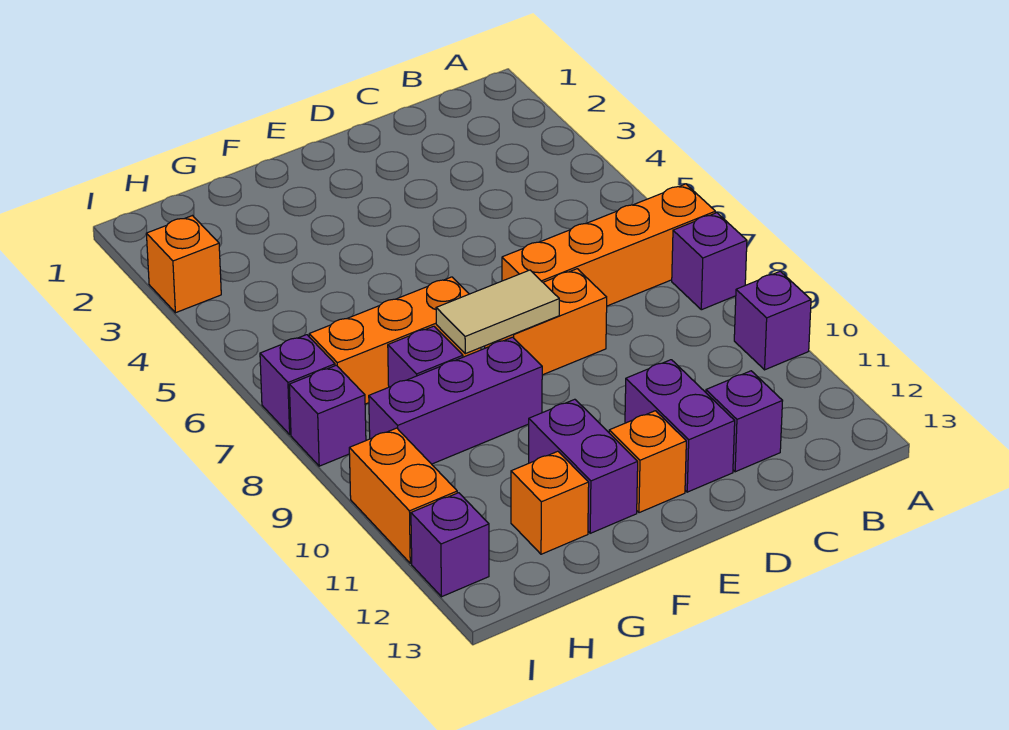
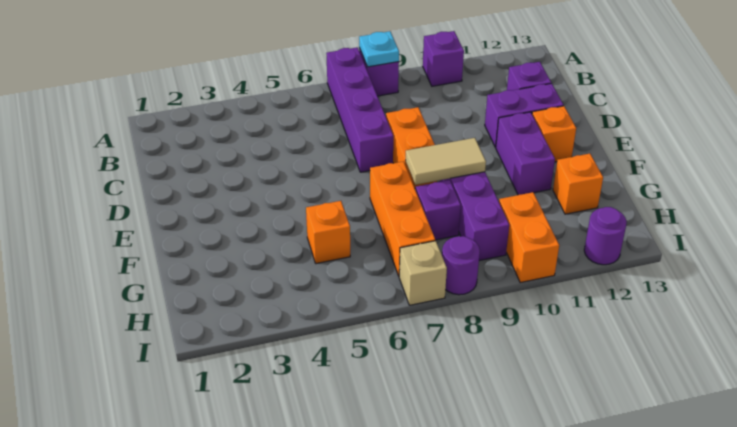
orange brick A7:D7 level 1 -> purple brick A7:D7 level 1
none -> cyan plate A8 level 2
tan tile E8:F8 level 2 -> tan tile F8:F9 level 2
purple brick F11:F12 level 1 -> purple brick E11:F11 level 1
orange brick I3 level 1 -> orange brick G5 level 1
purple brick I7 level 1 -> tan brick I7 level 1
purple brick I8 level 1 -> purple round brick I8 level 1
orange brick I10:I11 level 1 -> orange brick H10:I10 level 1
purple brick I12 level 1 -> purple round brick I12 level 1

